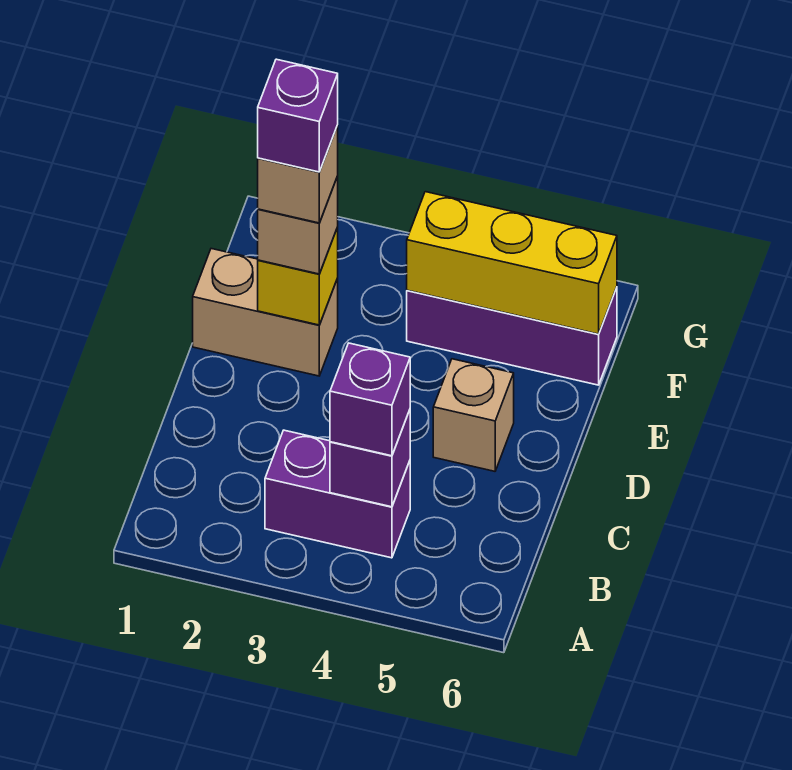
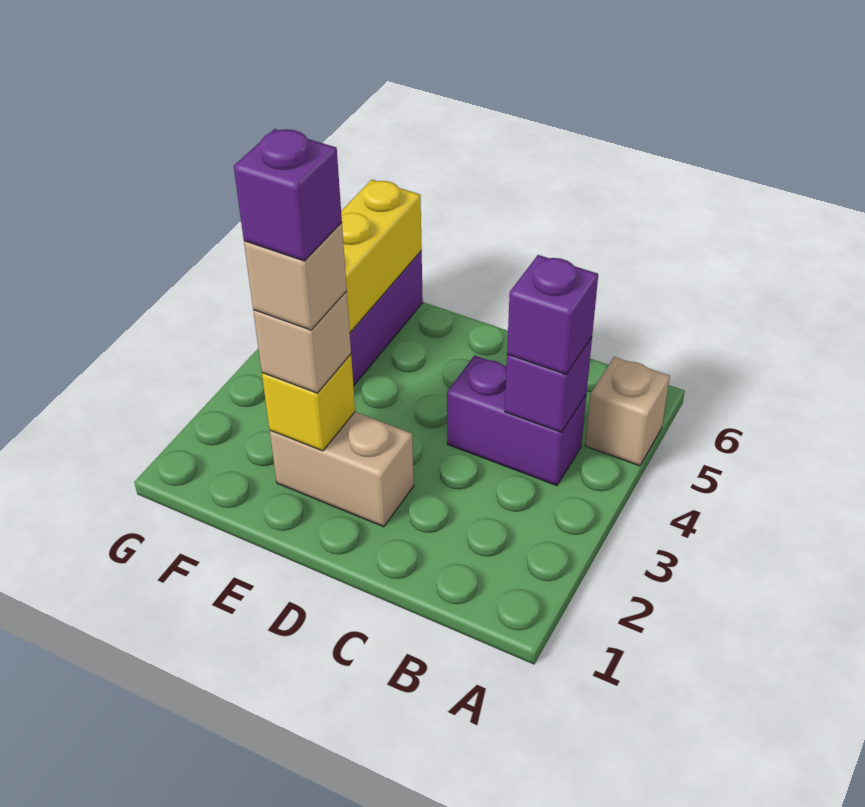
purple brick B3:B4 level 1 -> purple brick B4:C4 level 1
tan brick D5 level 1 -> tan brick A5 level 1
tan brick E1:E2 level 1 -> tan brick D2:E2 level 1

